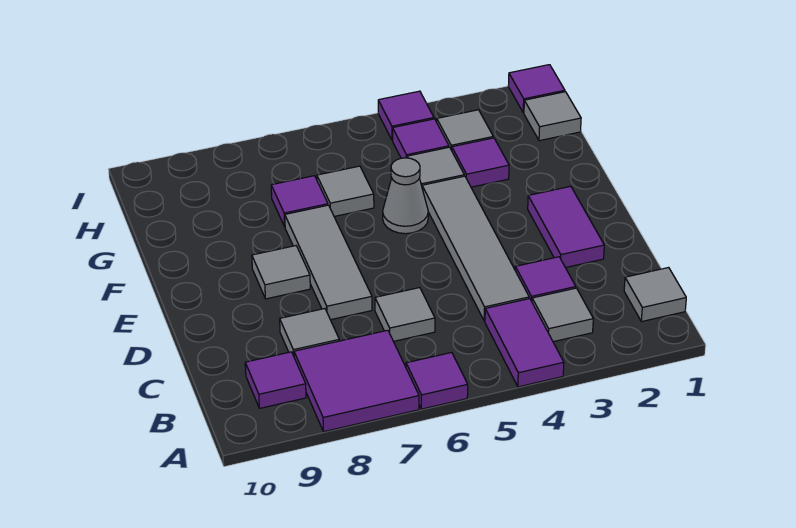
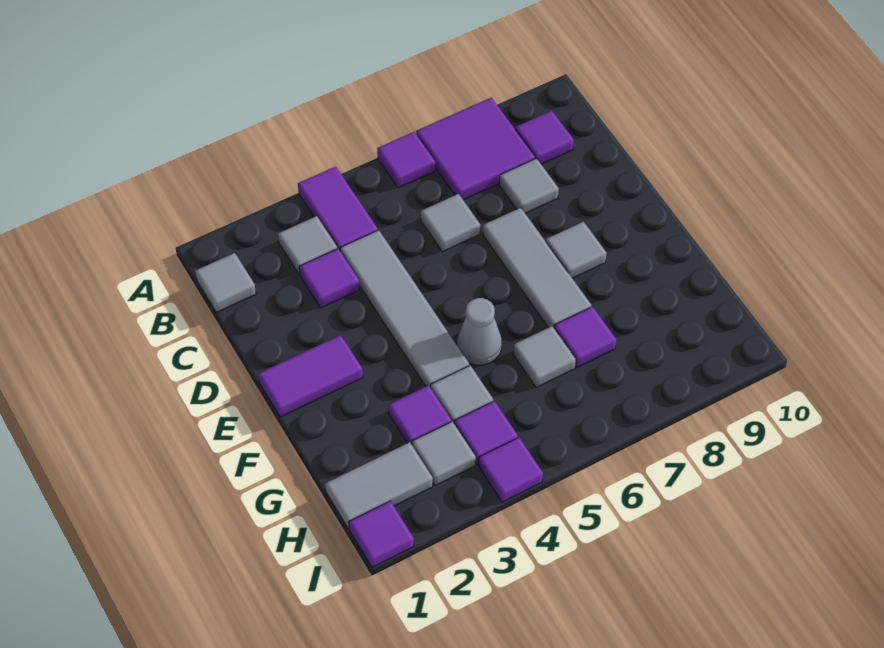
purple tile D2:E2 level 1 -> purple tile E1:E2 level 1
grey tile H1 level 1 -> grey tile H1:H2 level 1

